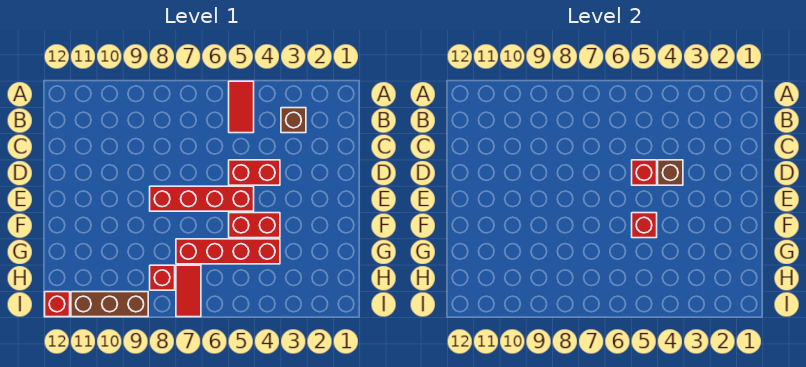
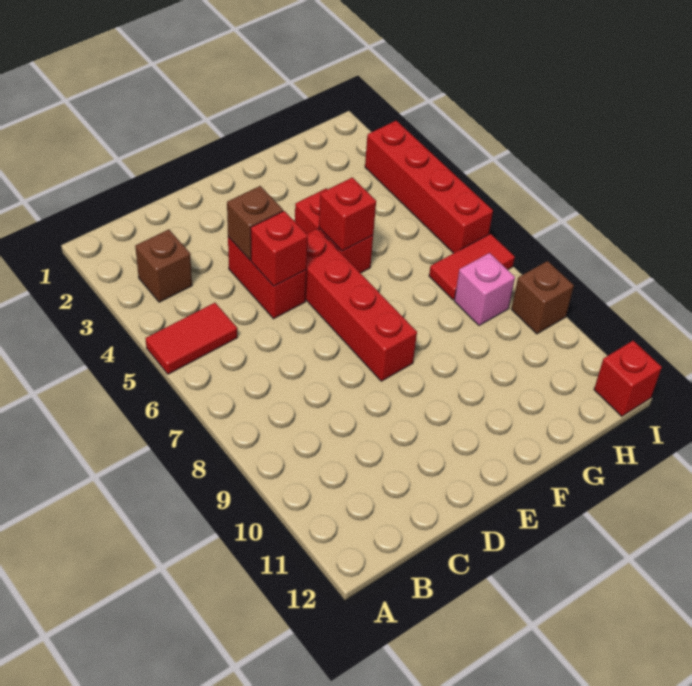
red brick G4:G7 level 1 -> red brick I3:I6 level 1
red brick H8 level 1 -> pink brick H8 level 1
brown brick I9:I11 level 1 -> brown brick I9 level 1

